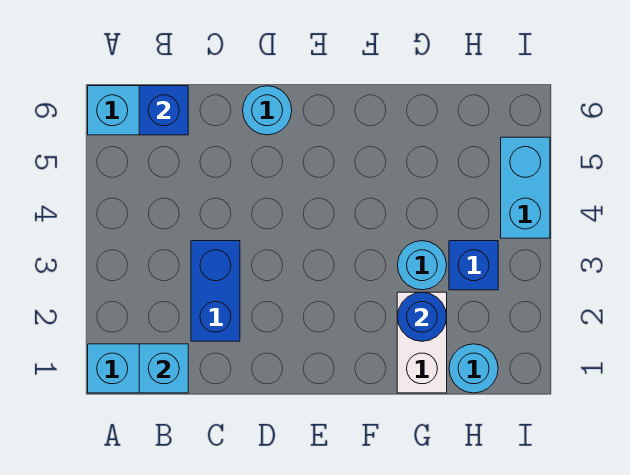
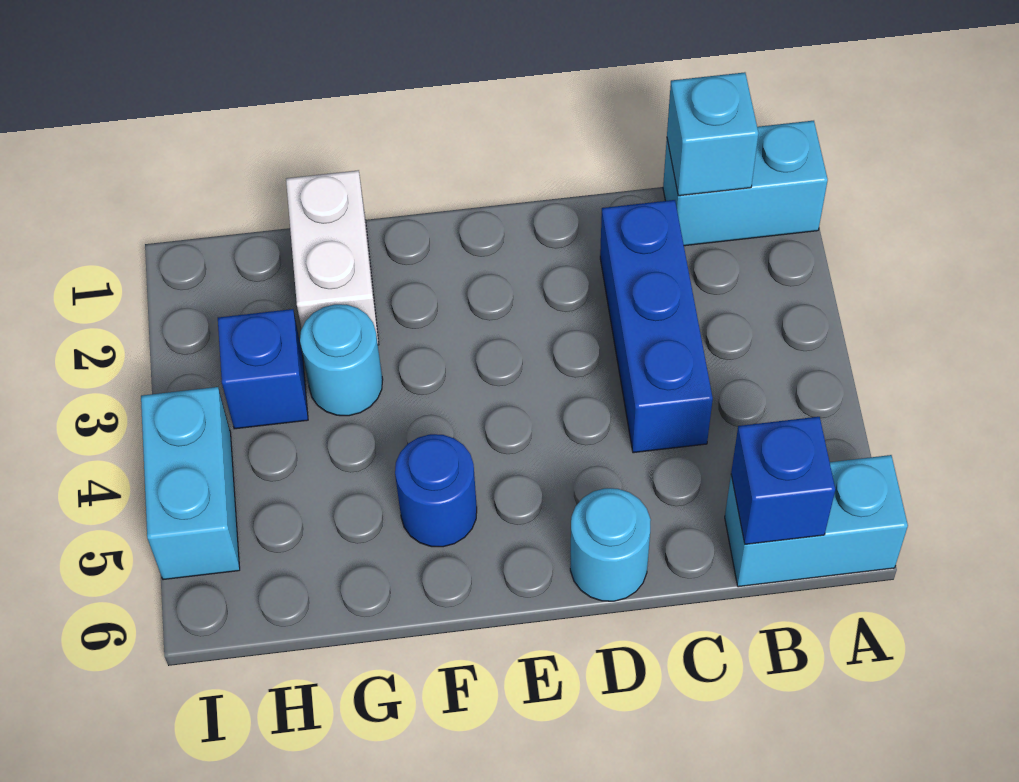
blue brick C2:C3 level 1 -> blue brick C2:C4 level 1
blue round brick G2 level 2 -> blue round brick F5 level 1
cyan round brick H1 level 1 -> none

